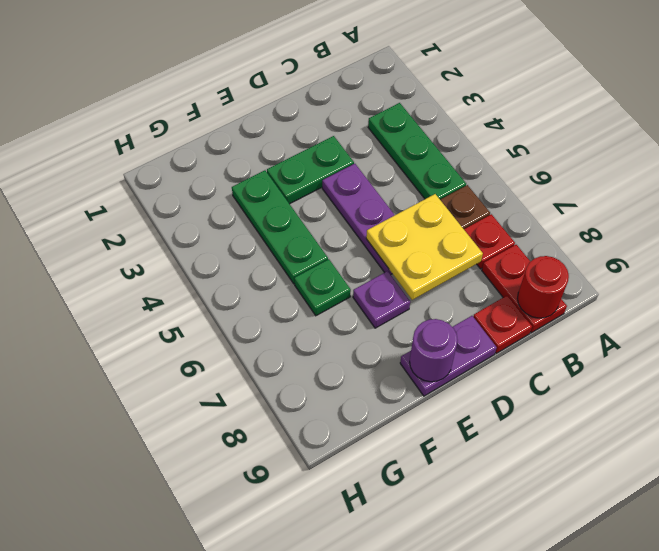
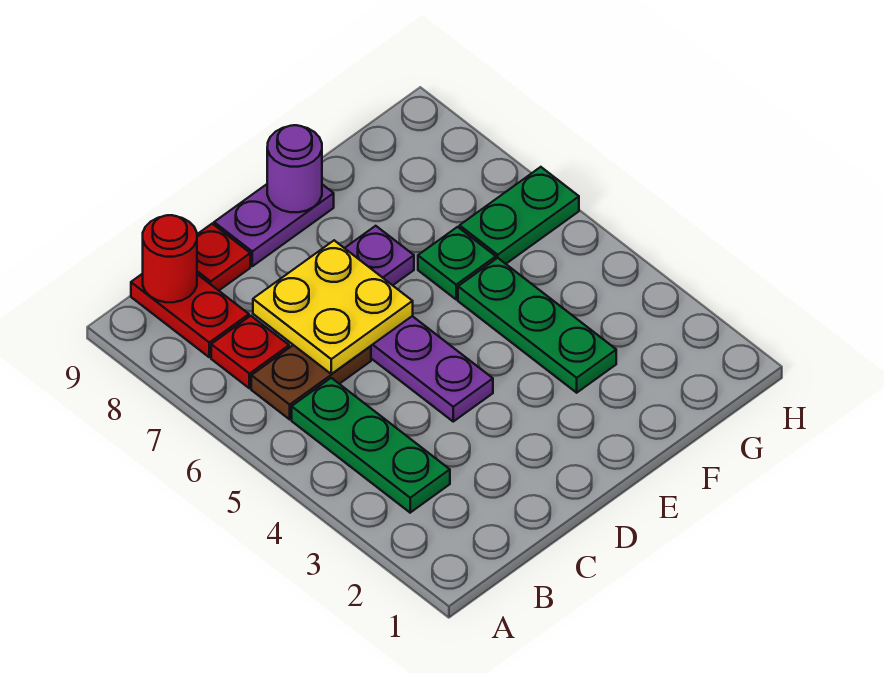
green plate D3:E3 level 1 -> green plate G6:H6 level 1

